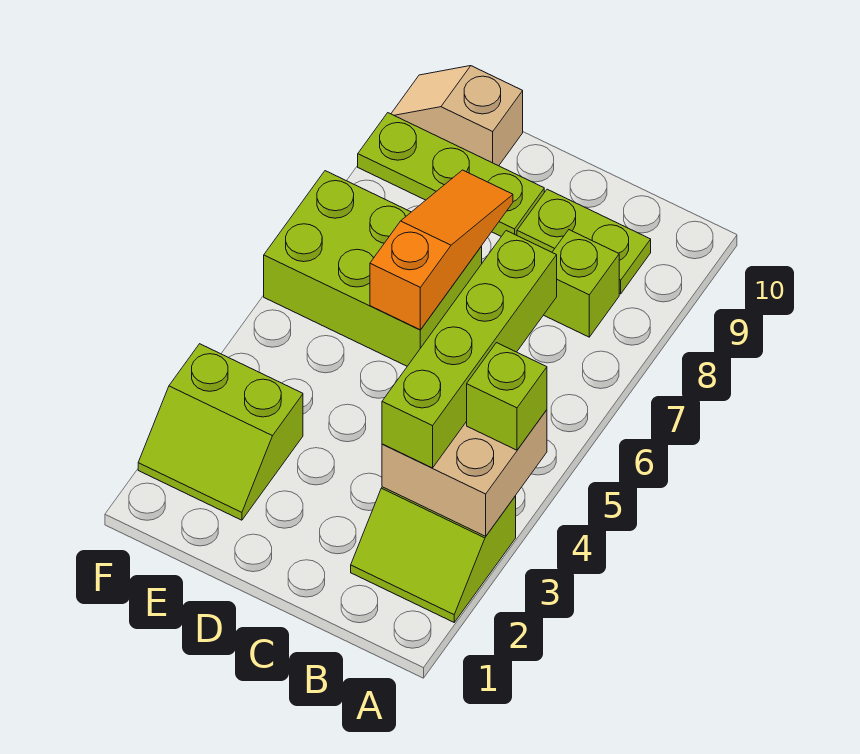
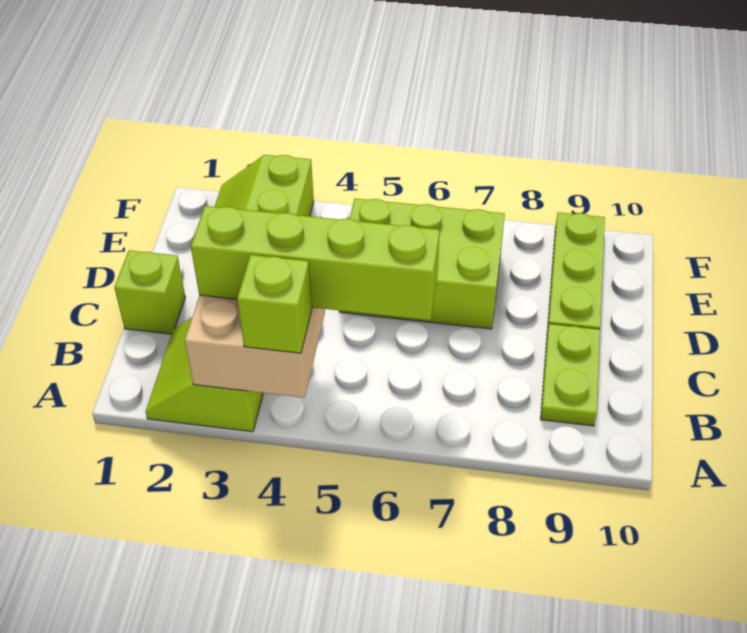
lime brick B8 level 1 -> lime brick C1 level 1
lime brick D6:F7 level 1 -> lime brick D5:E7 level 1
orange slope D6:D8 level 2 top 6 -> none
tan slope E10:F10 level 1 top E -> none

